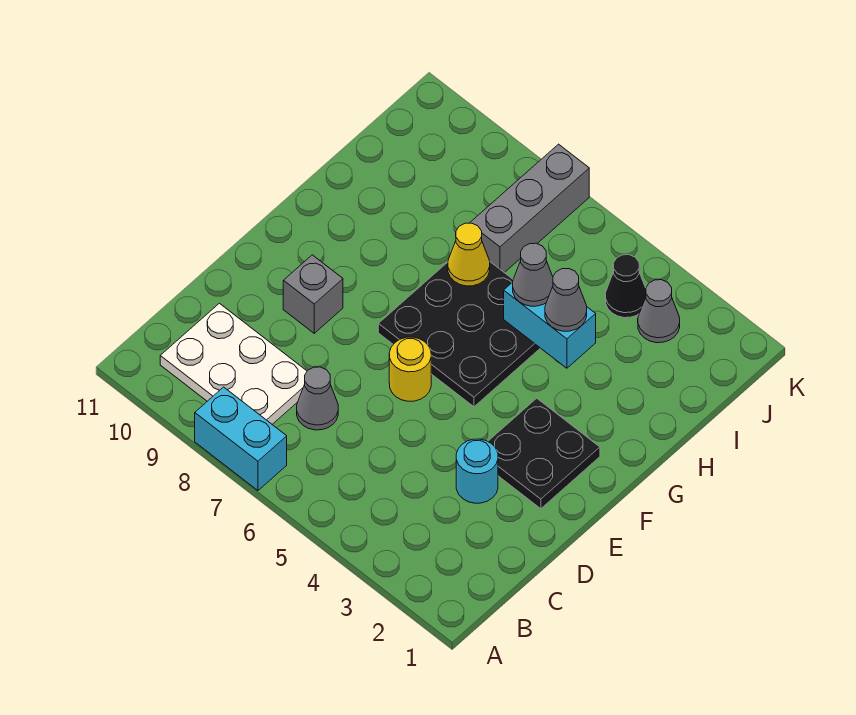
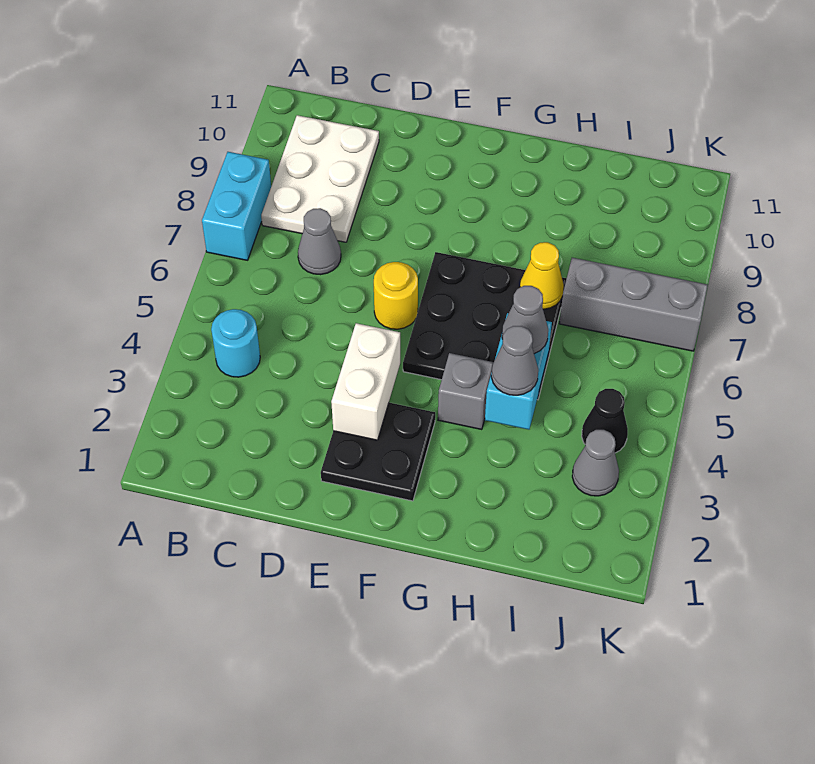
cyan round brick D3 level 1 -> cyan round brick B4 level 1
none -> white brick E3:E4 level 2
grey brick E9 level 1 -> grey brick G4 level 1

